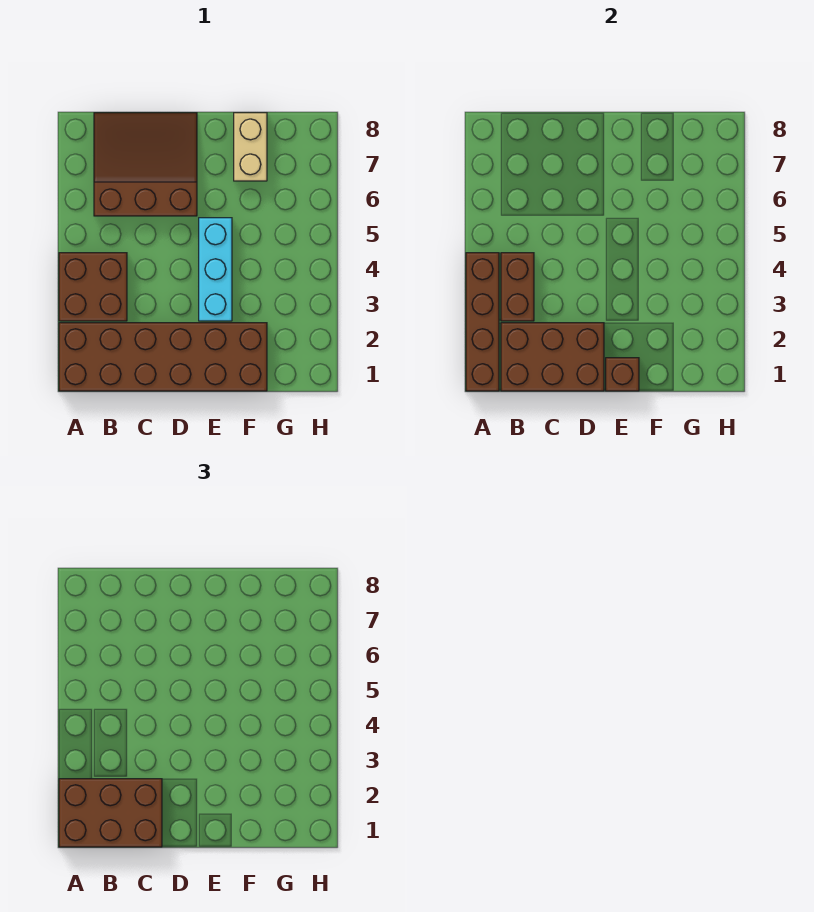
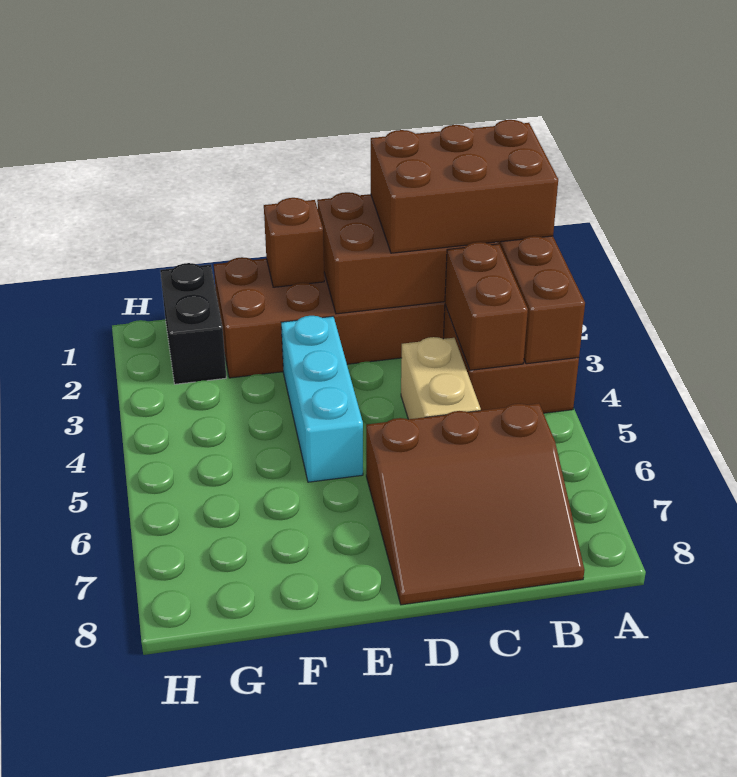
tan brick F7:F8 level 1 -> tan brick C4:C5 level 1
none -> black brick G1:G2 level 1

